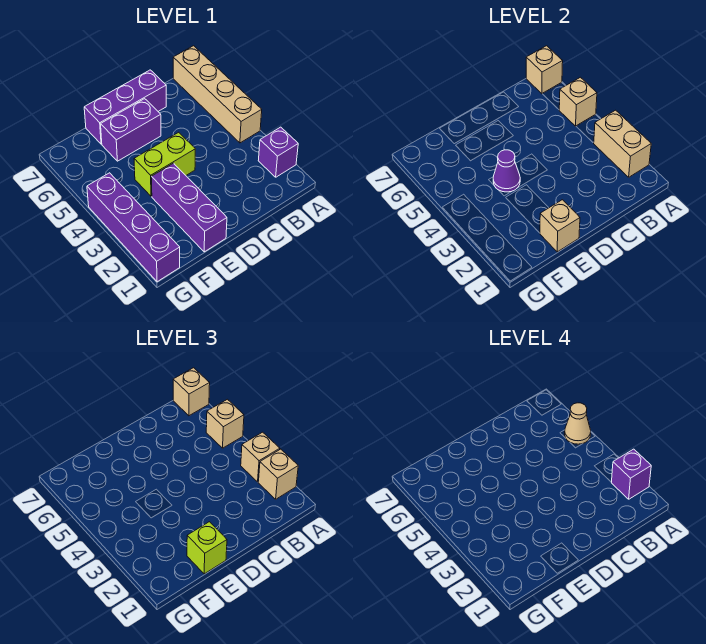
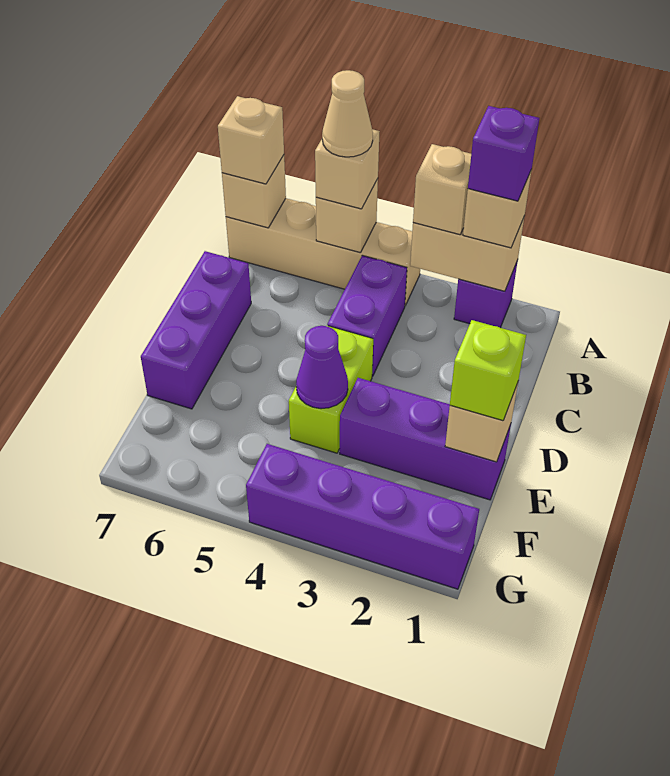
purple brick D6:E6 level 1 -> purple brick B4:C4 level 1

